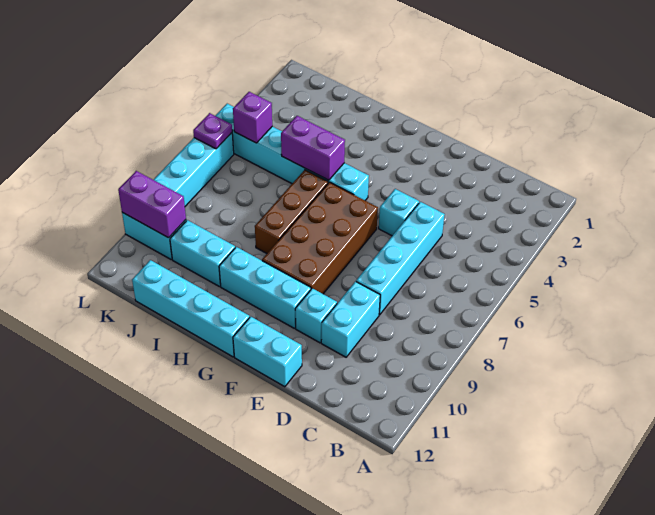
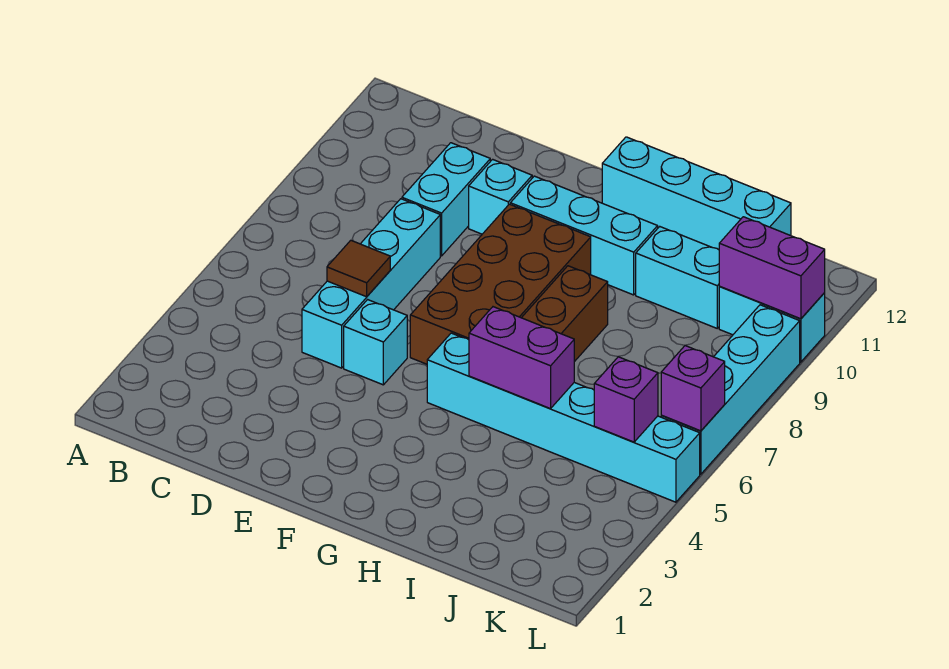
none -> brown tile D6 level 2
cyan brick E12:F12 level 1 -> none
purple plate L6 level 2 -> purple brick L6 level 2

